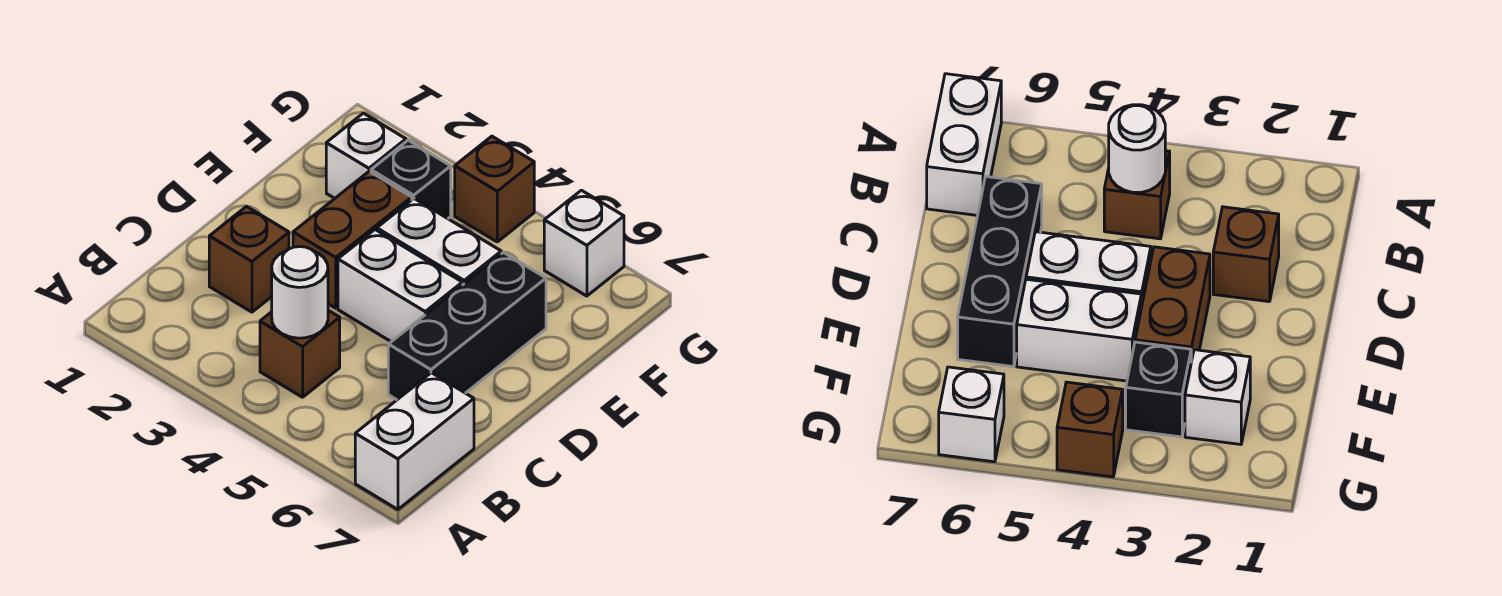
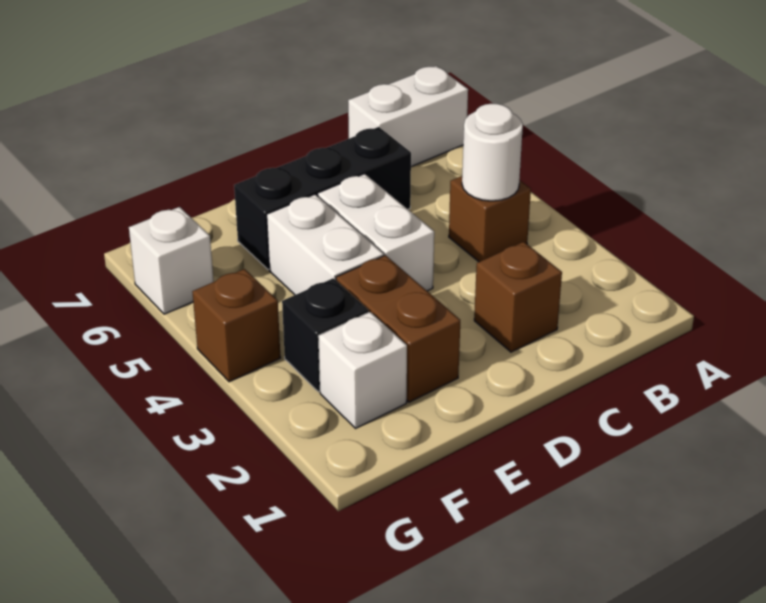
brown brick D3:E3 level 1 -> brown brick E2:E3 level 1

